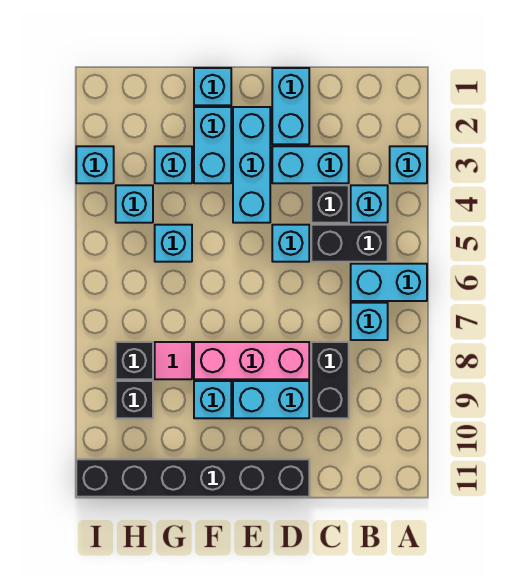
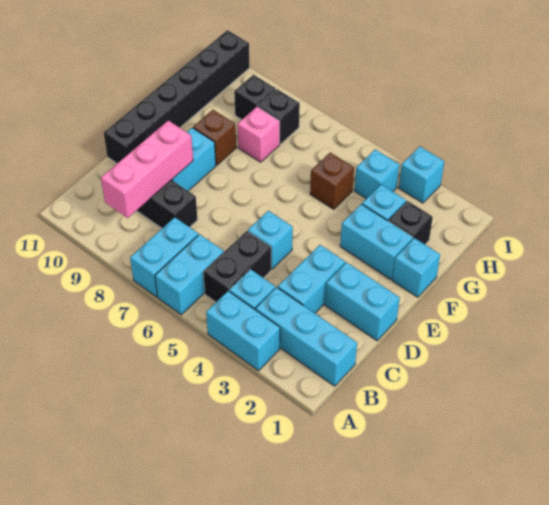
cyan brick A3 level 1 -> cyan brick A3:A4 level 1
cyan brick B7 level 1 -> cyan brick A7:B7 level 1
black brick C4 level 1 -> black brick G2 level 1
pink brick D8:F8 level 1 -> pink brick B9:D9 level 2
cyan brick E2:E4 level 1 -> cyan brick B1:B3 level 1
cyan brick F9 level 1 -> brown brick F9 level 1
cyan brick G5 level 1 -> brown brick G5 level 1
pink tile G8 level 1 -> pink brick G8 level 1

